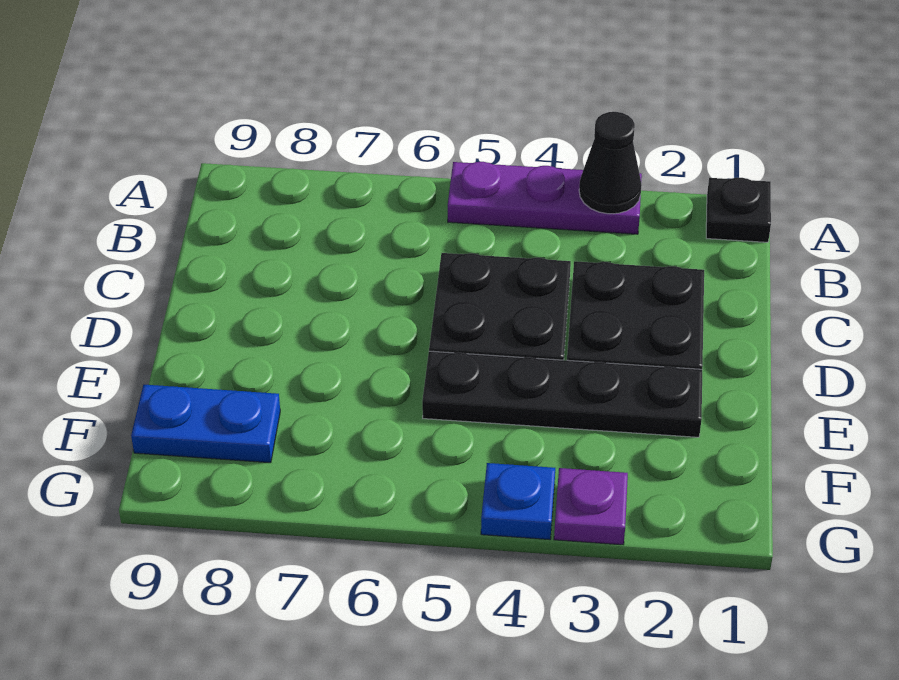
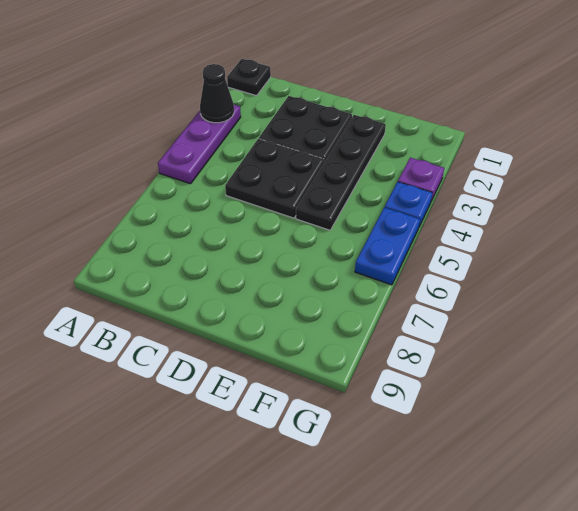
blue plate F8:F9 level 1 -> blue plate G5:G6 level 1

